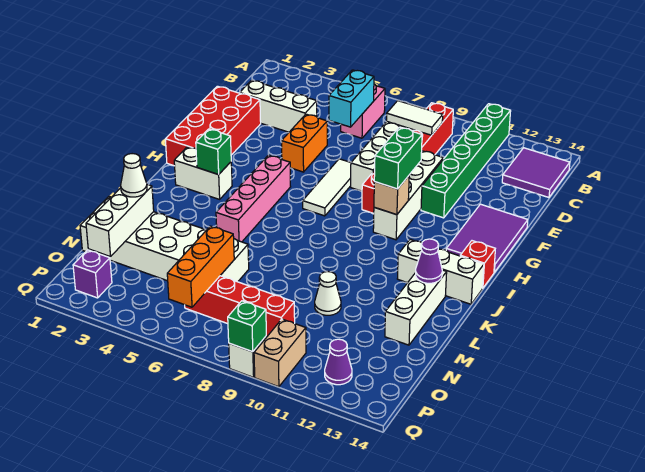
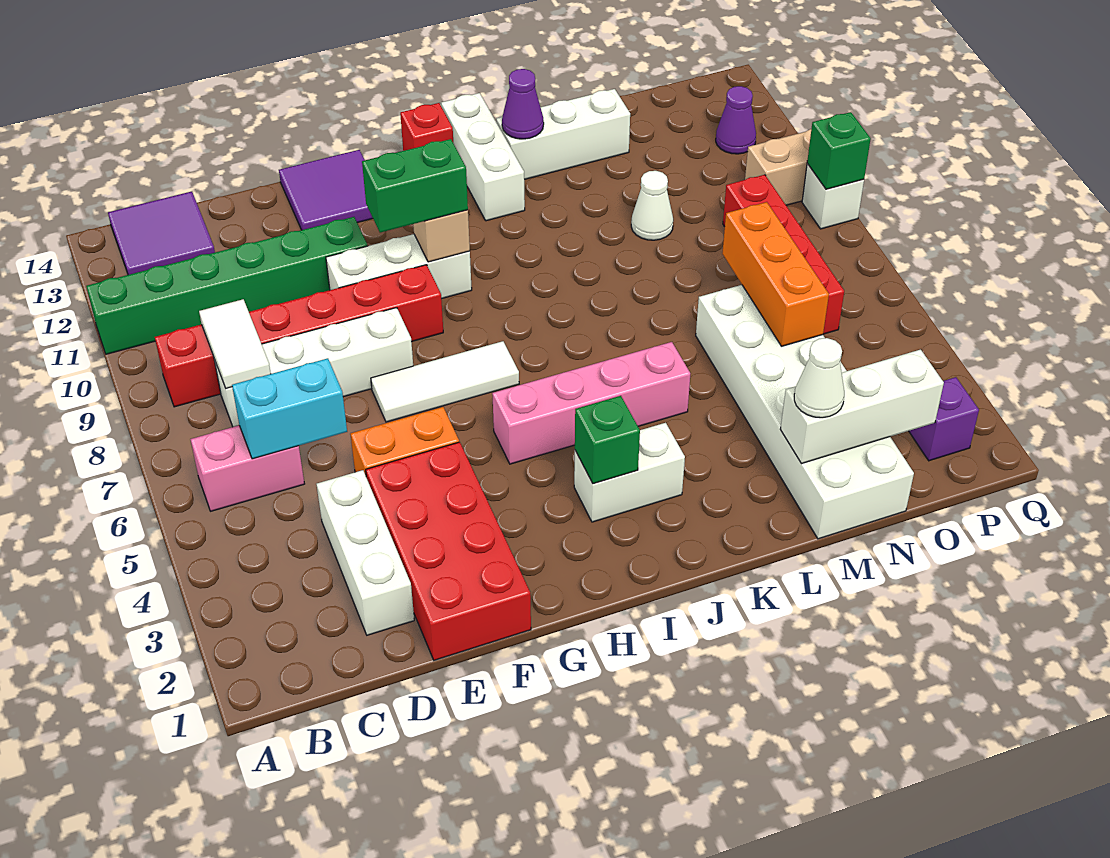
red brick E1:H2 level 1 -> red brick E1:F4 level 1
white brick E10:H10 level 1 -> white brick F10:H10 level 1
purple tile F13:H14 level 1 -> purple tile F13:G14 level 1
white brick I2:I3 level 1 -> white brick I3:J3 level 1
orange brick N6:P6 level 2 -> orange brick N5:N7 level 2

